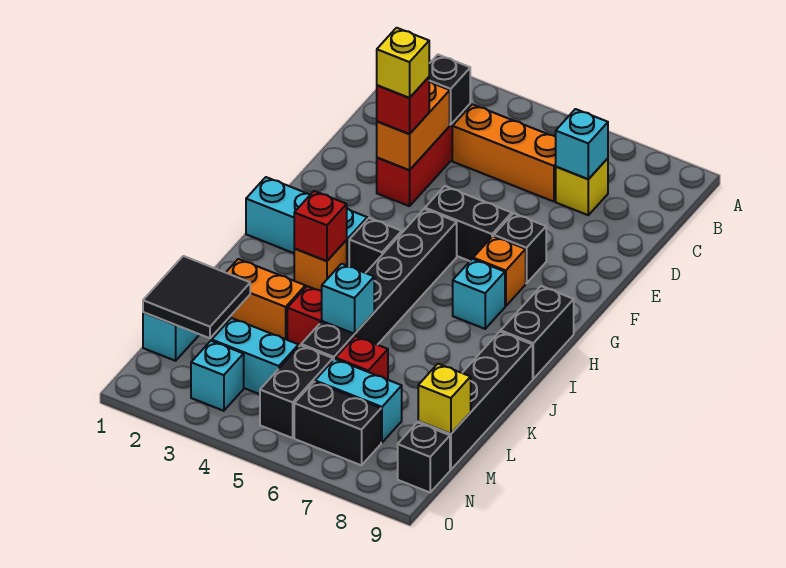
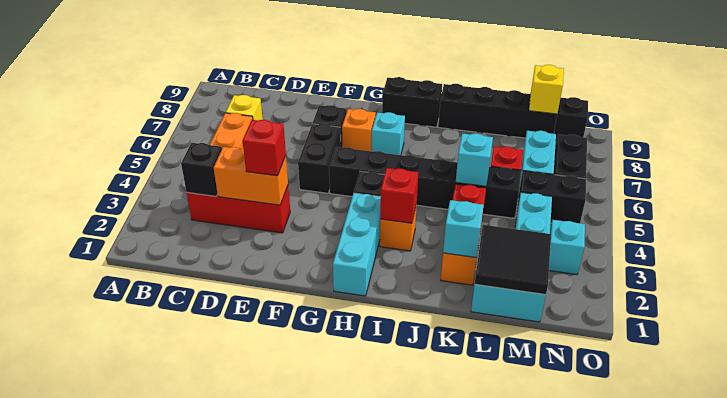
cyan brick C7 level 2 -> cyan brick K2 level 2
yellow brick E3 level 4 -> none

